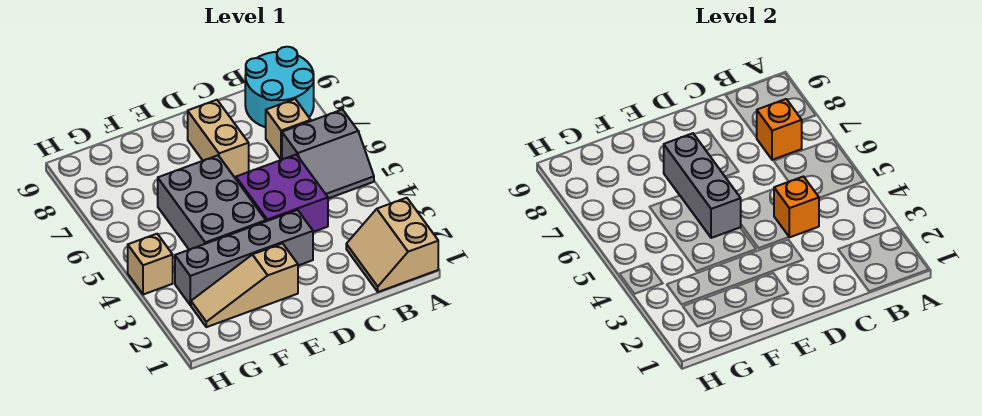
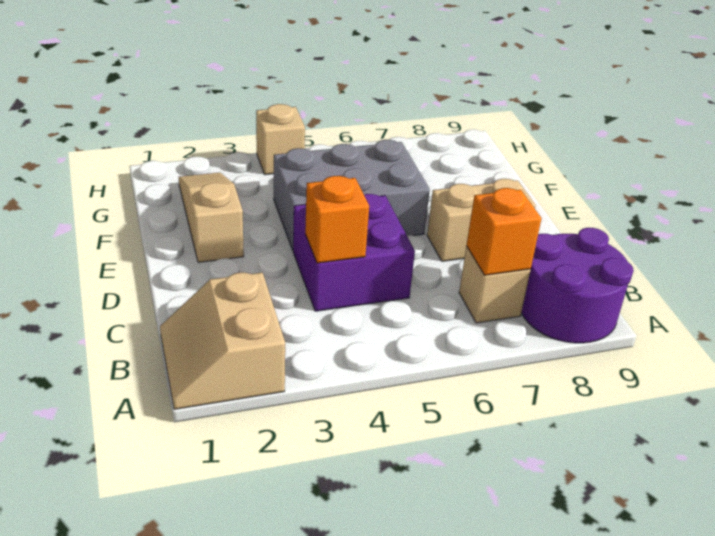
tan slope A1:B2 level 1 top A -> tan slope A1:B2 level 1 top 2
grey slope A5:B6 level 1 top 6 -> none
cyan round brick A8:B9 level 1 -> purple round brick A8:B9 level 1
grey brick D3:G3 level 1 -> none
grey brick E5:E7 level 2 -> none

